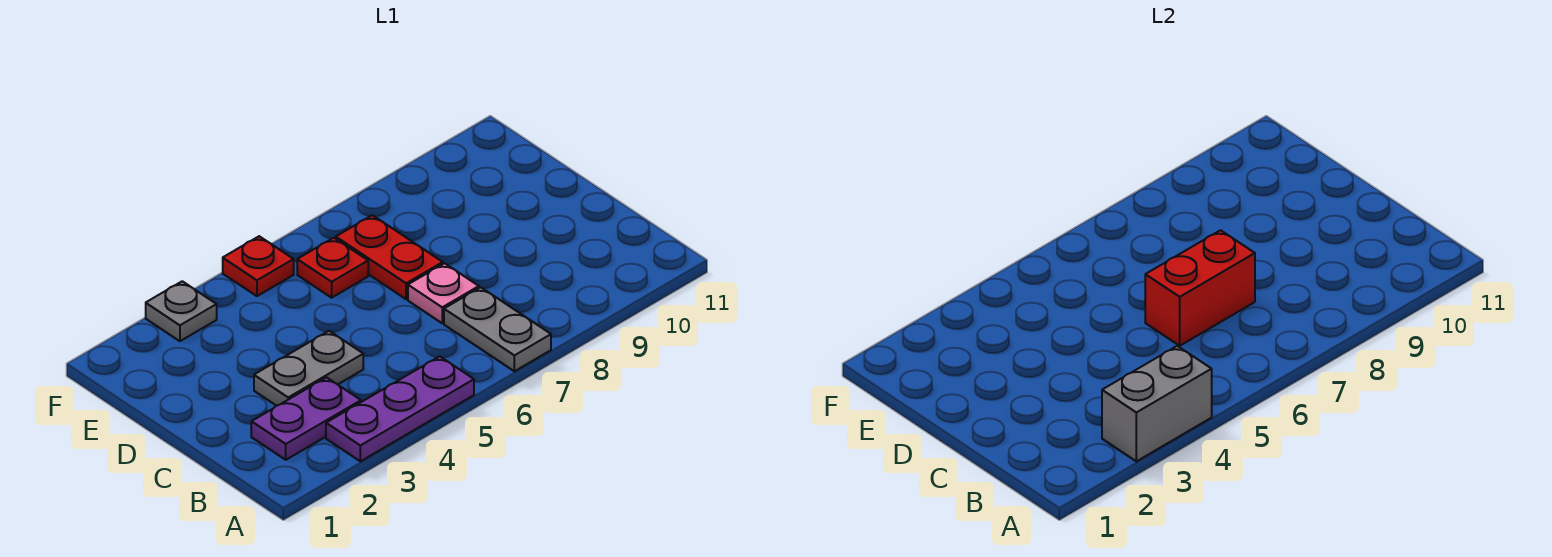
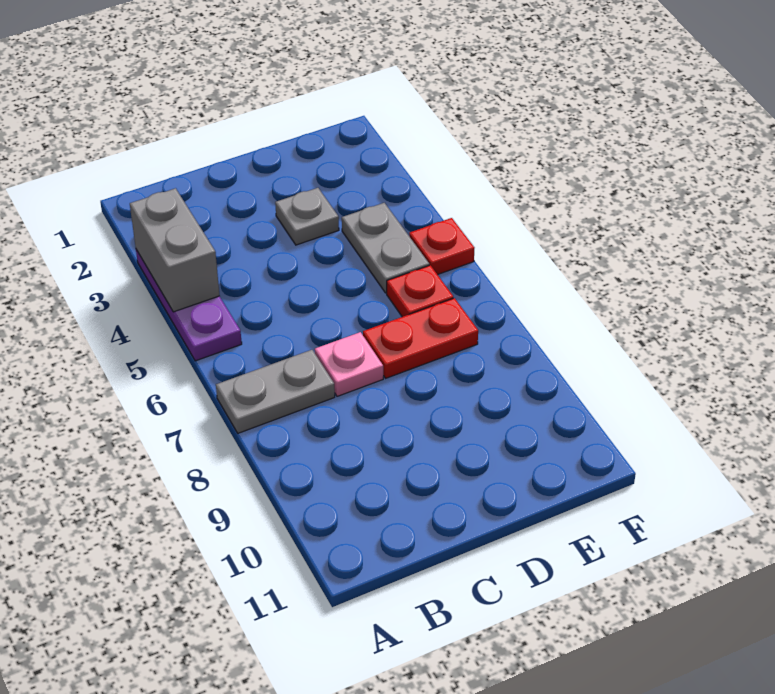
purple plate B2:B3 level 1 -> none
grey plate C3:C4 level 1 -> grey plate E4:E5 level 1
red brick C6:C7 level 2 -> none
grey plate F3 level 1 -> grey plate D3 level 1

